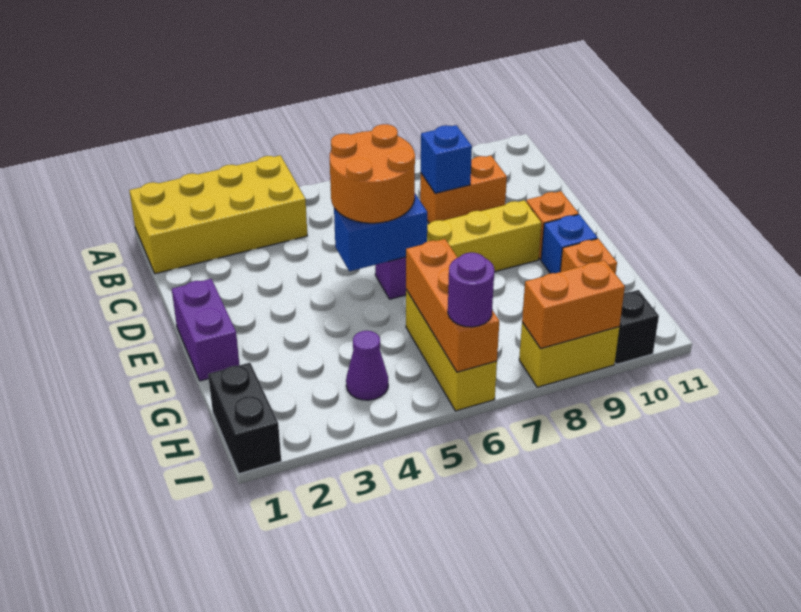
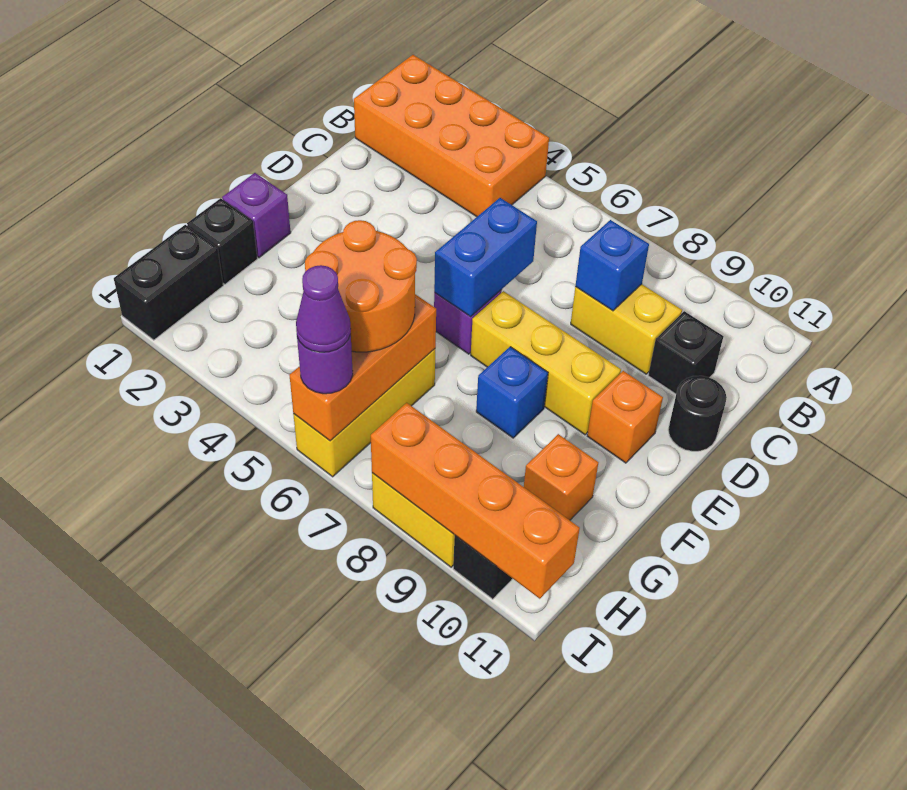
yellow brick A1:B4 level 1 -> orange brick A1:B4 level 1
orange brick C8:C9 level 1 -> yellow brick C8:C9 level 1
none -> black brick C10 level 1
orange round brick D5:E6 level 3 -> orange round brick G5:H6 level 3
none -> black round brick D11 level 1
purple brick E1:F1 level 1 -> purple brick F1 level 1
blue brick E5:E6 level 2 -> blue brick D6:E6 level 2
blue brick F10 level 1 -> blue brick F8 level 1
none -> black brick G1 level 1
purple cone H4 level 1 -> purple cone I6 level 4
orange brick I8:I9 level 2 -> orange brick I8:I11 level 2

